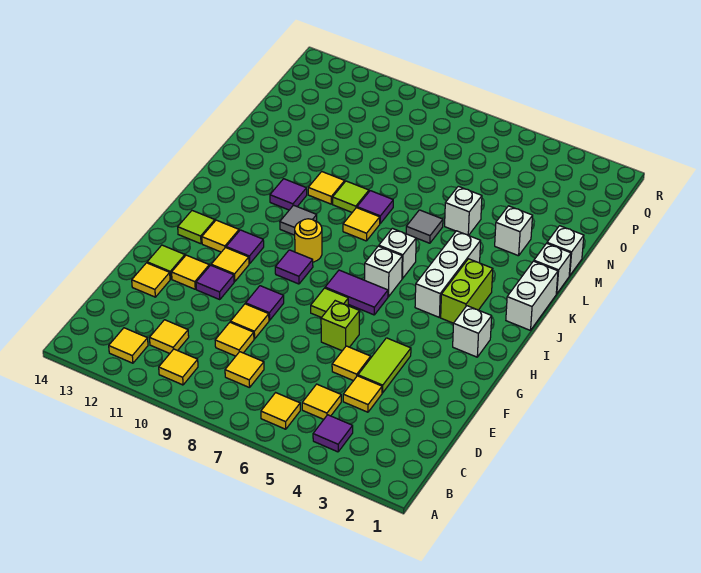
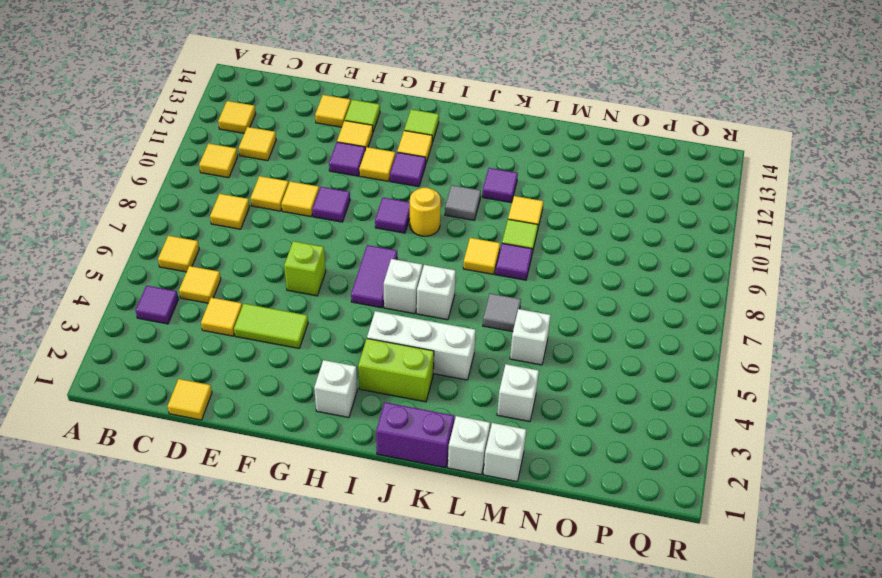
yellow tile E5 level 1 -> yellow tile D1 level 1
lime tile G7 level 1 -> none
white brick J1:K1 level 1 -> purple brick J1:K1 level 1

